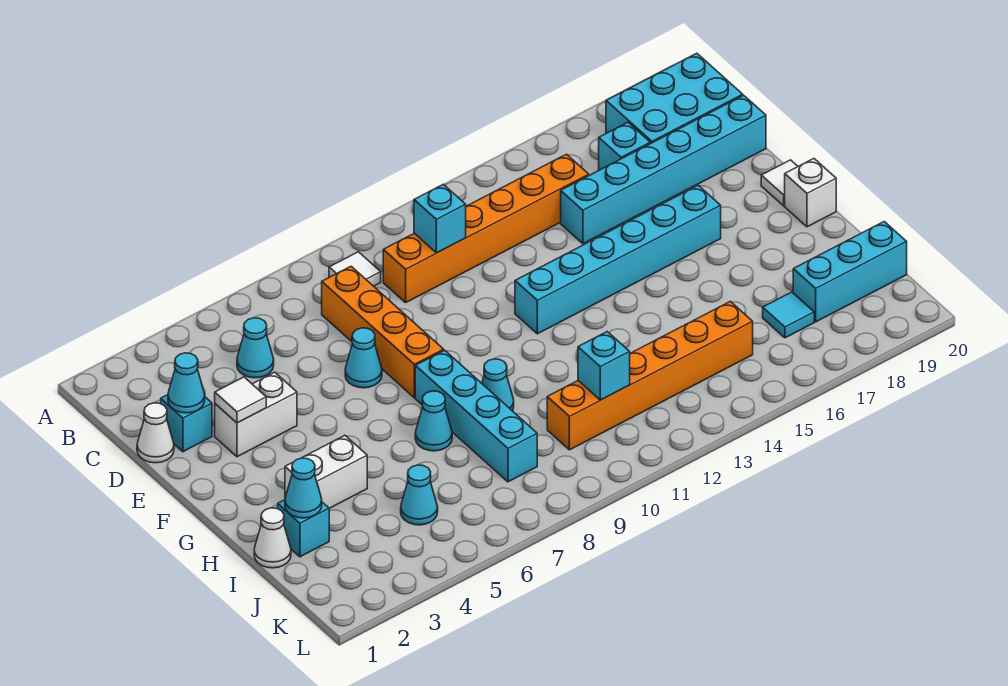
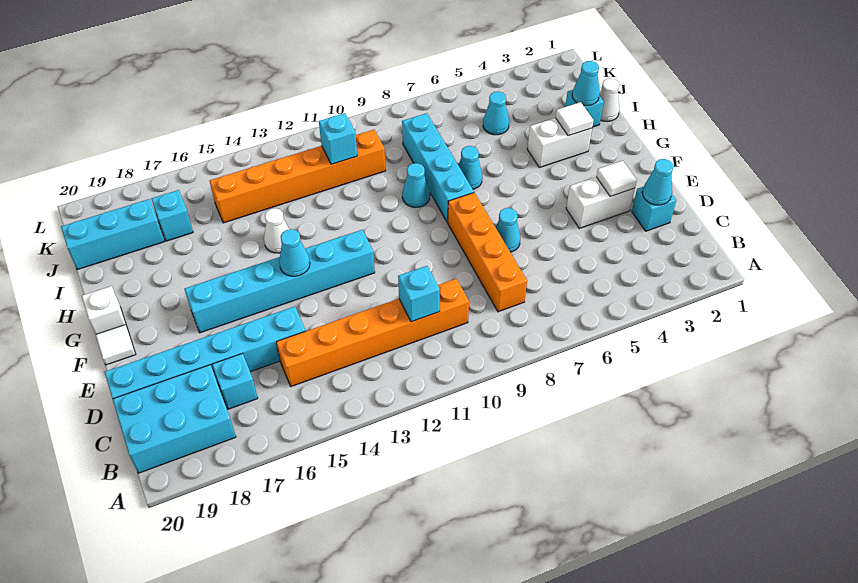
white tile B9 level 1 -> white tile H3 level 2
cyan cone C5 level 1 -> cyan cone F14 level 2
white cone D1 level 1 -> white cone H14 level 1
cyan tile J17 level 1 -> cyan brick J17 level 1

